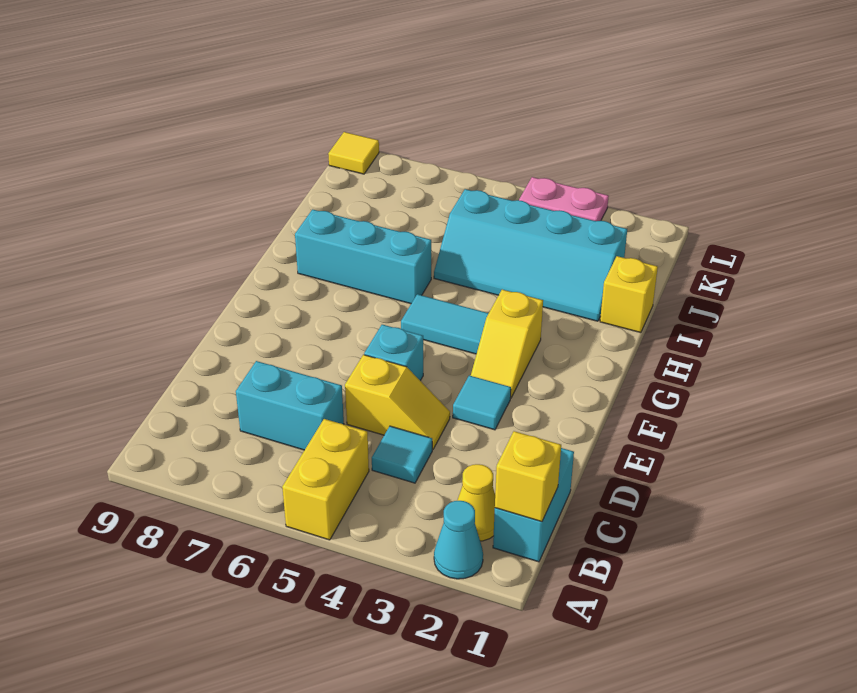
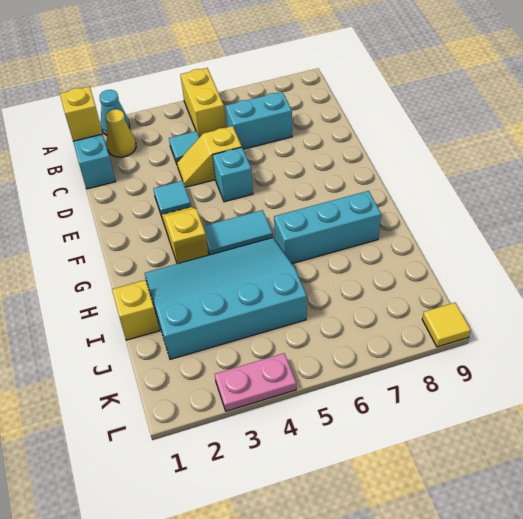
cyan slope I2:J5 level 1 top J -> cyan slope H2:J5 level 1 top J

